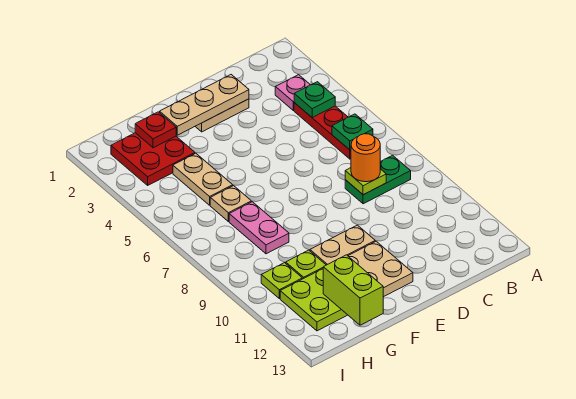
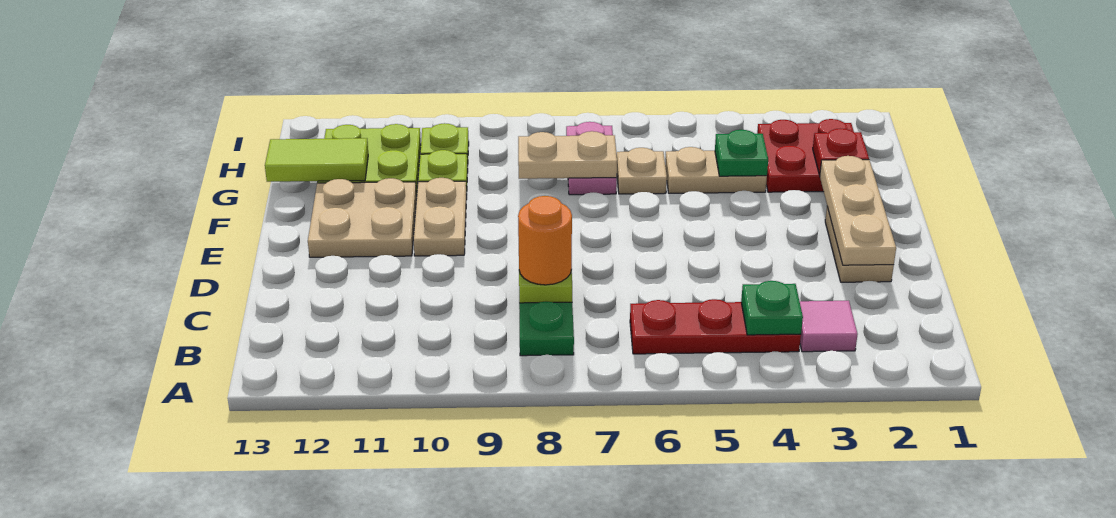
pink plate B3 level 1 -> pink tile B3 level 1
green plate B6 level 2 -> green plate G4 level 2
pink plate G7:G8 level 1 -> pink plate G7:H7 level 1
none -> tan plate G7:G8 level 2
lime brick G12:G13 level 2 -> lime tile G12:G13 level 2

